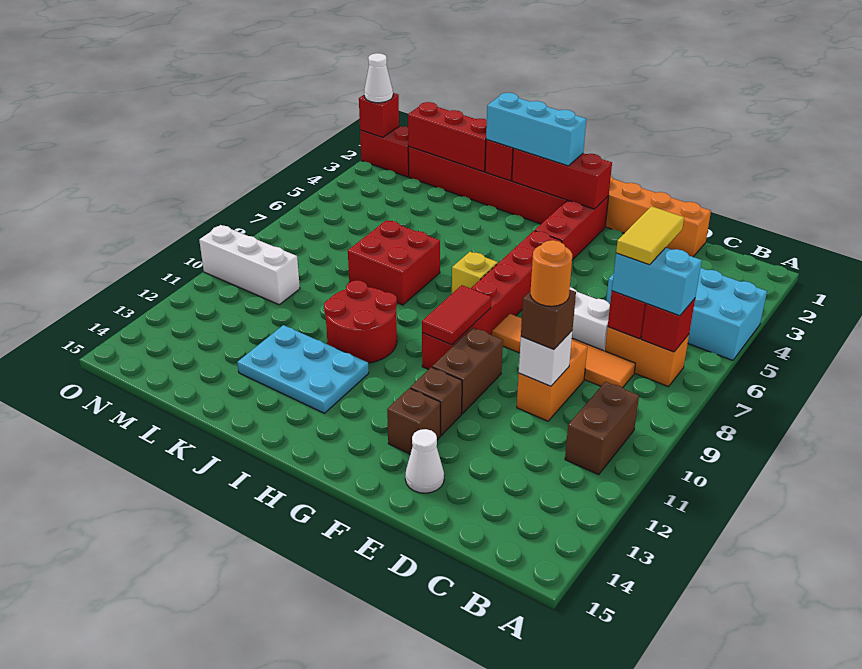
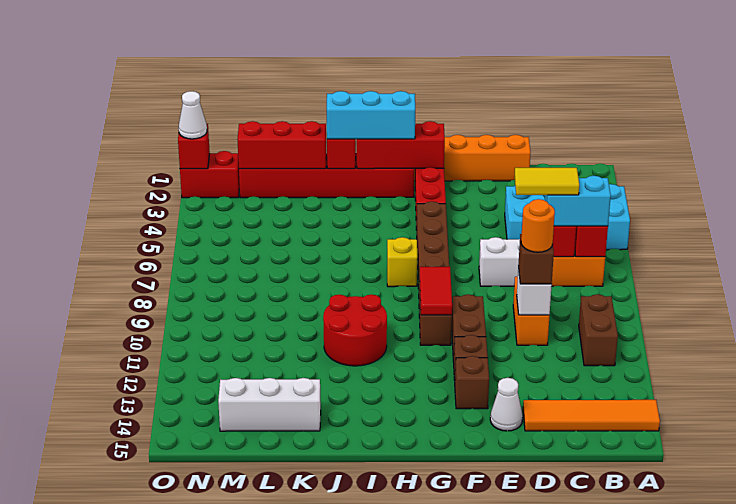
yellow tile C6:C7 level 4 -> yellow tile C7:D7 level 4
orange tile C8:F8 level 1 -> orange tile A14:D14 level 1
red brick G5:G10 level 1 -> brown brick G5:G10 level 1
cyan plate I12:K13 level 1 -> none
red brick J7:K8 level 1 -> none
white brick M10:O10 level 1 -> white brick K14:M14 level 1

